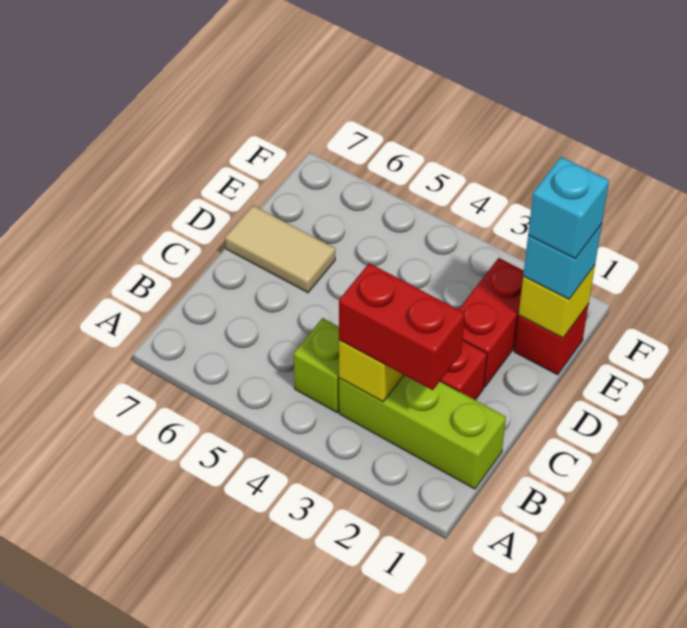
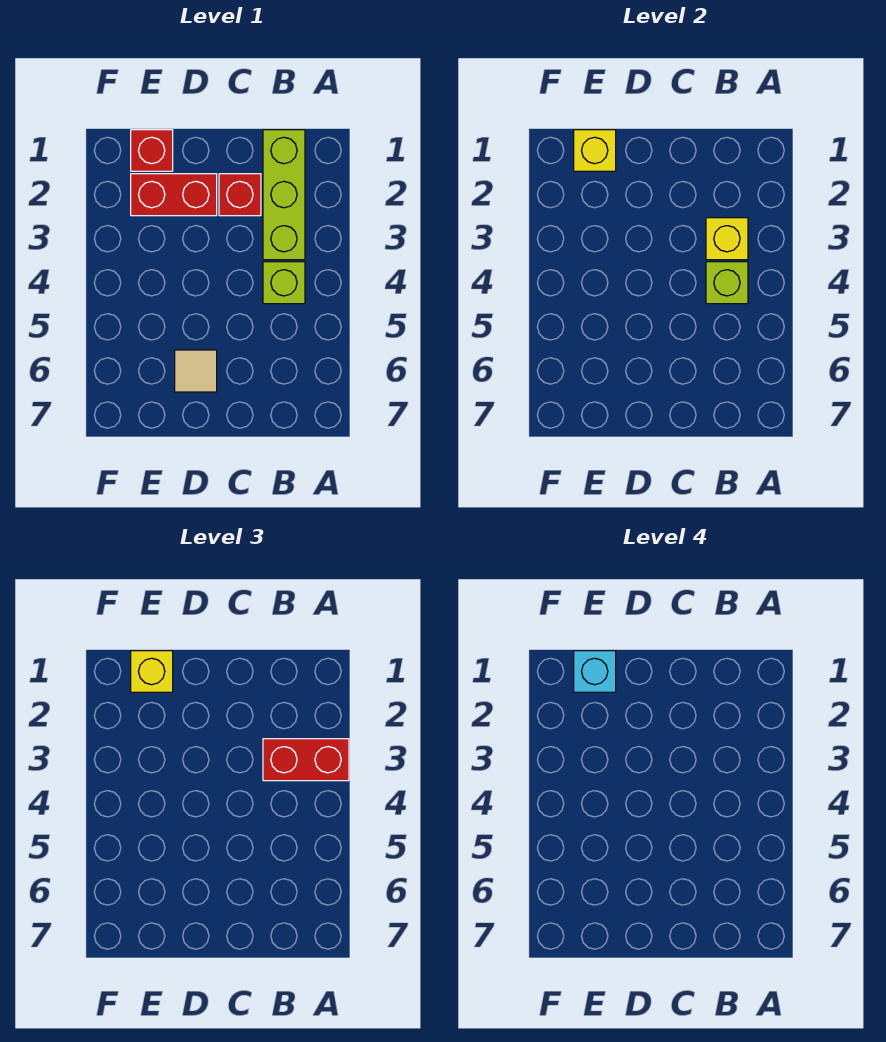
red brick B2:B3 level 3 -> red brick A3:B3 level 3
none -> lime brick B4 level 2
tan tile D6:D7 level 1 -> tan tile D6 level 1
cyan brick E1 level 3 -> yellow brick E1 level 3

